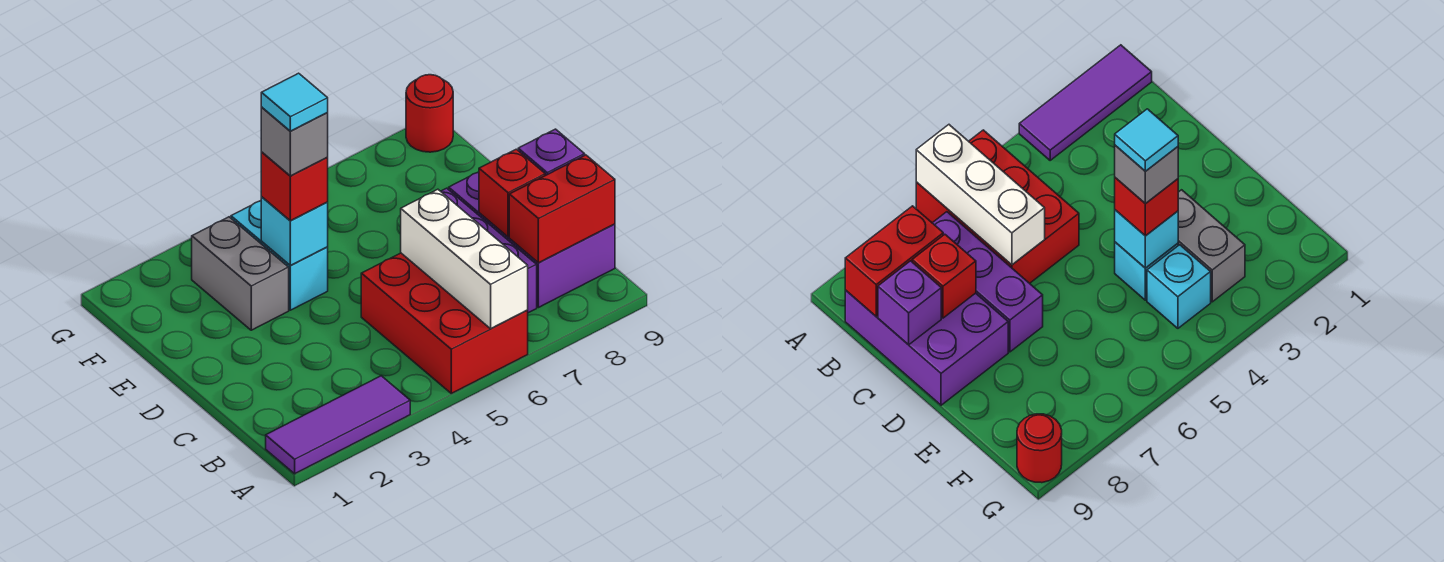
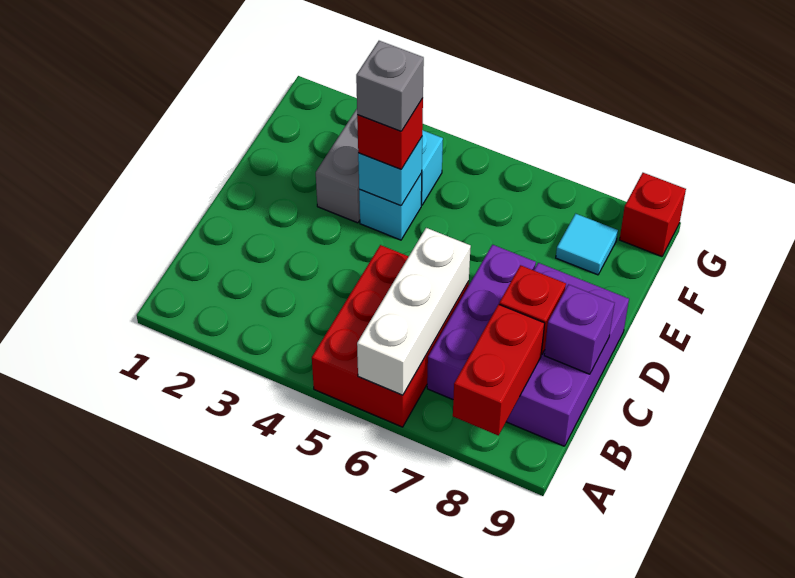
purple tile A1:A3 level 1 -> none
red brick B8:B9 level 2 -> red brick A8:B8 level 2
cyan tile E4 level 5 -> cyan tile F8 level 1
red round brick G9 level 1 -> red brick G9 level 1

